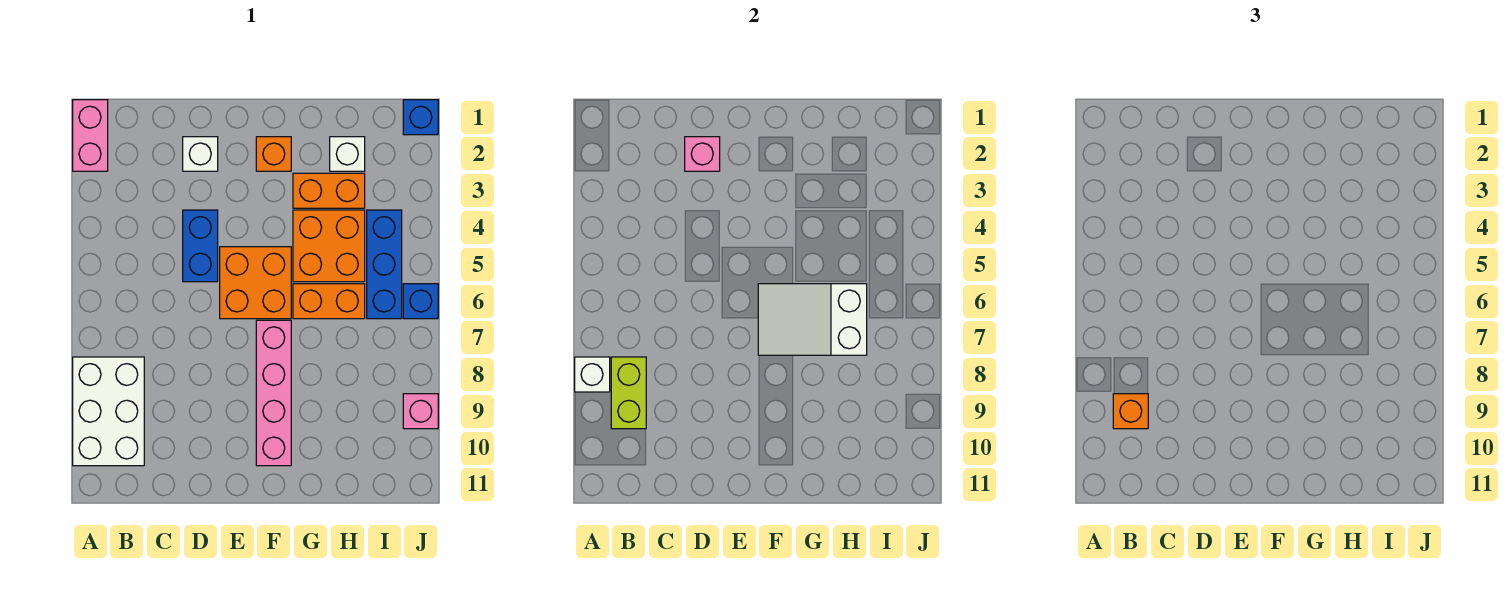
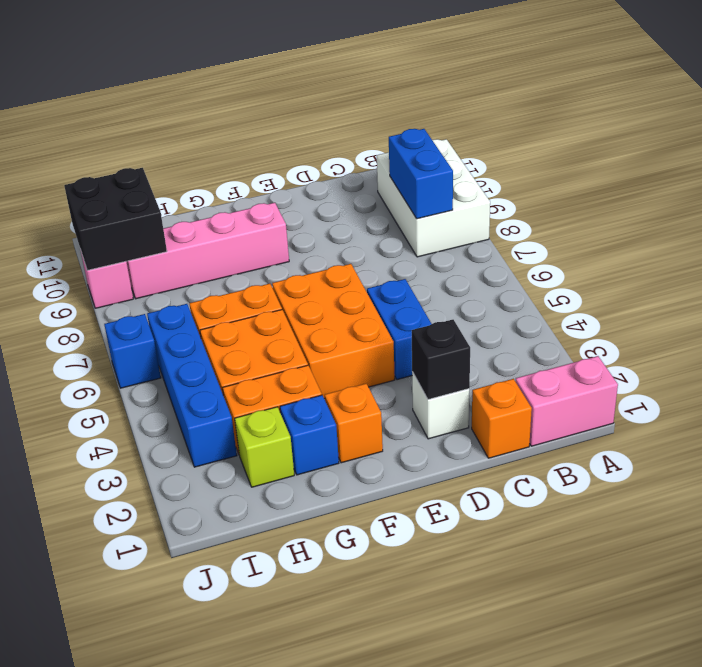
pink brick A1:A2 level 1 -> pink brick A1:B1 level 1
white brick A8 level 2 -> none
lime brick B8:B9 level 2 -> blue brick B8:B9 level 2
orange brick B9 level 3 -> orange brick C1 level 1
pink brick D2 level 2 -> black brick D2 level 2
orange brick E5:F6 level 1 -> orange brick E4:F6 level 1
white slope F6:H7 level 2 top H -> none
pink brick F7:F10 level 1 -> pink brick F9:I9 level 1
white brick H2 level 1 -> lime brick H2 level 1
blue brick I4:I6 level 1 -> blue brick I3:I6 level 1
none -> black brick I9:J10 level 2
blue brick J1 level 1 -> blue brick G2 level 1

